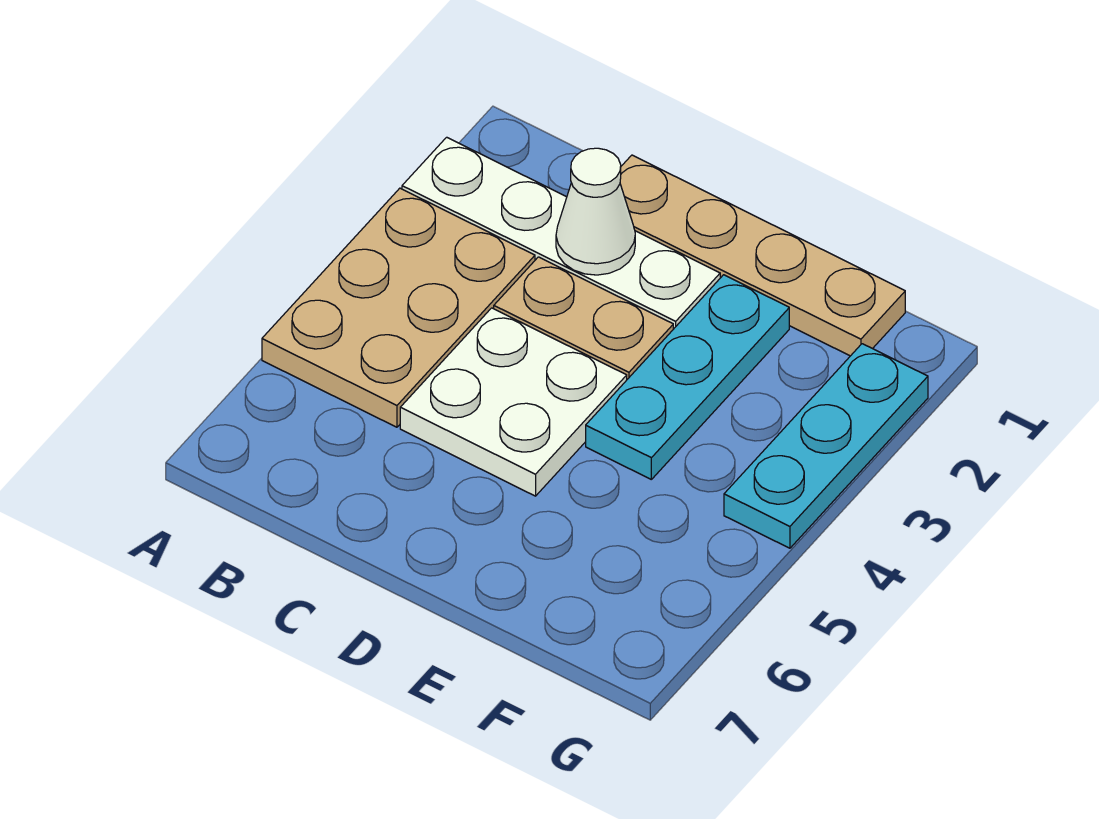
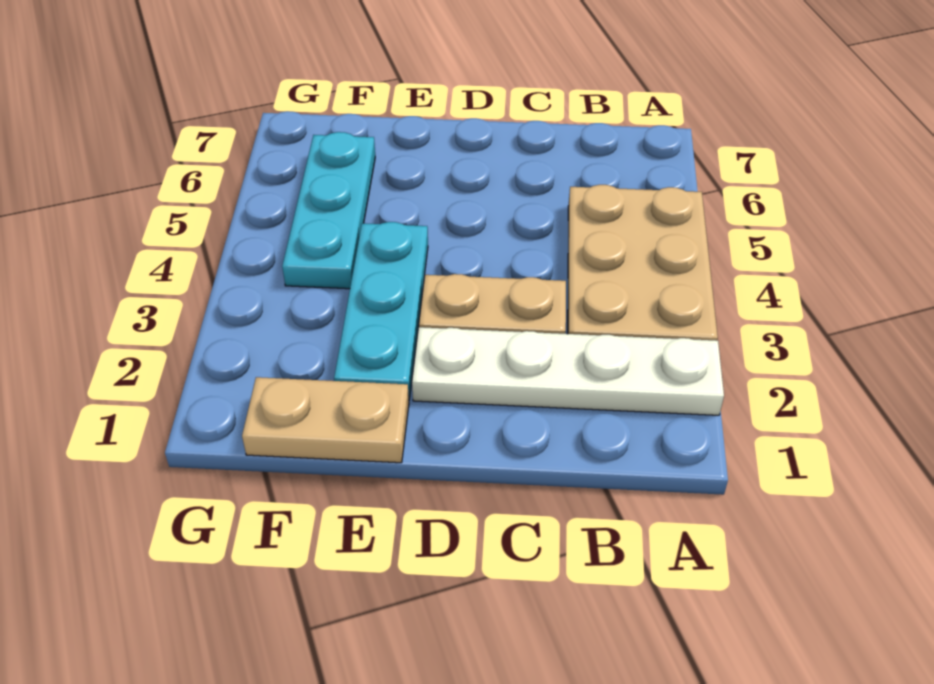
tan plate C1:F1 level 1 -> tan plate E1:F1 level 1
white cone C2 level 2 -> none
white plate C4:D5 level 1 -> none
cyan plate G2:G4 level 1 -> cyan plate F4:F6 level 1

